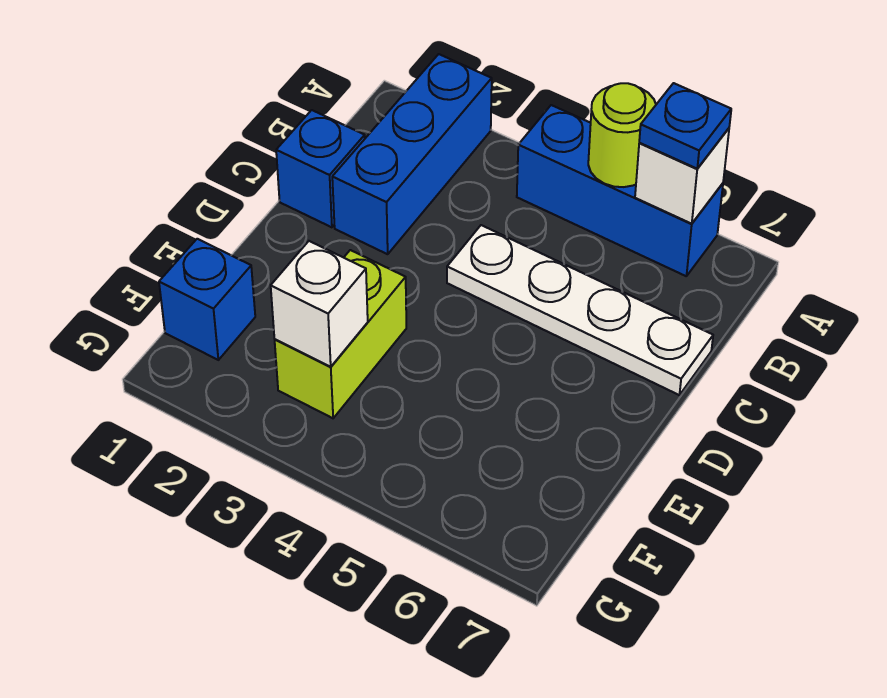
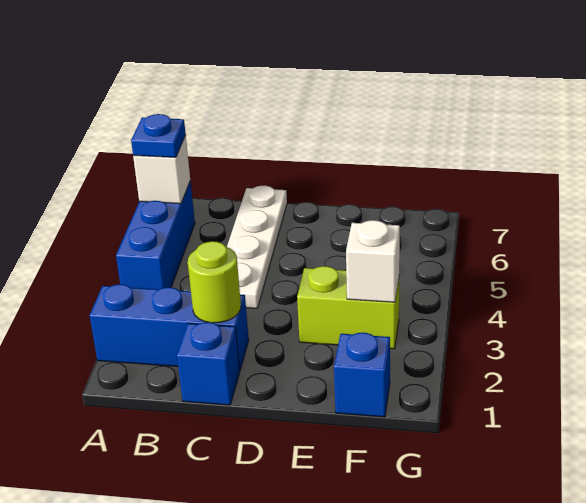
lime round brick A5 level 2 -> lime round brick C2 level 2

